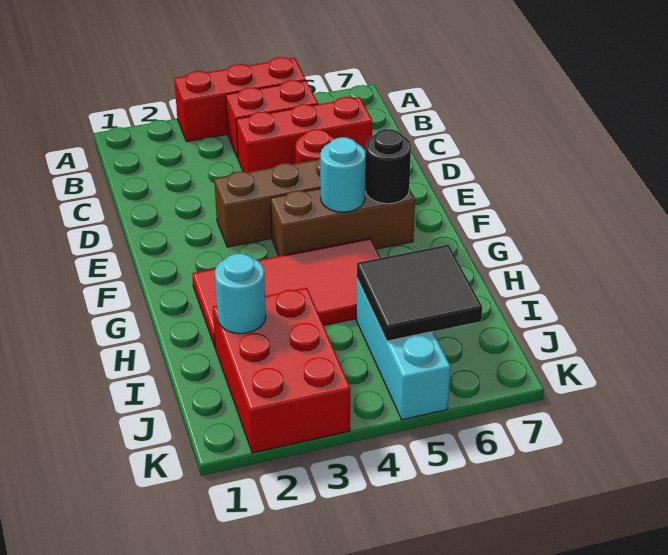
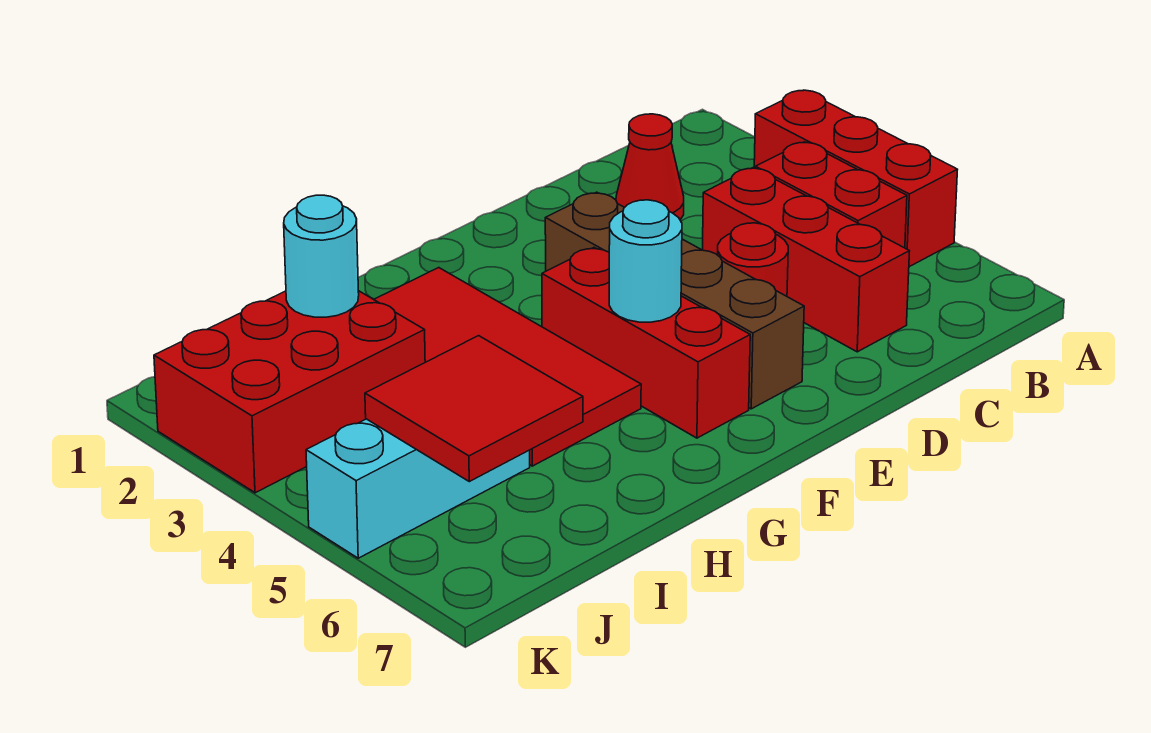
none -> red cone C2 level 1
brown brick F4:F6 level 1 -> red brick F4:F6 level 1
black round brick F6 level 2 -> none
black tile I5:J6 level 2 -> red tile I5:J6 level 2

